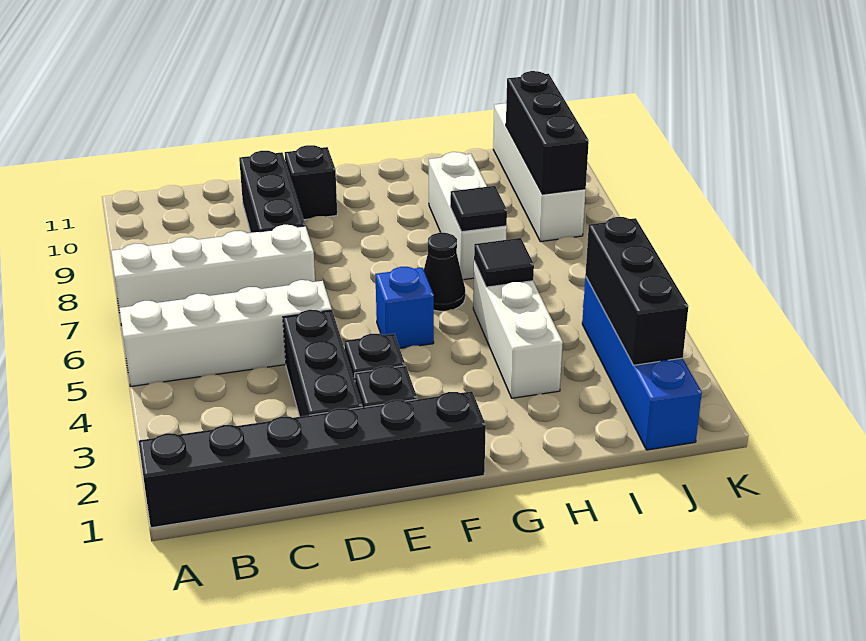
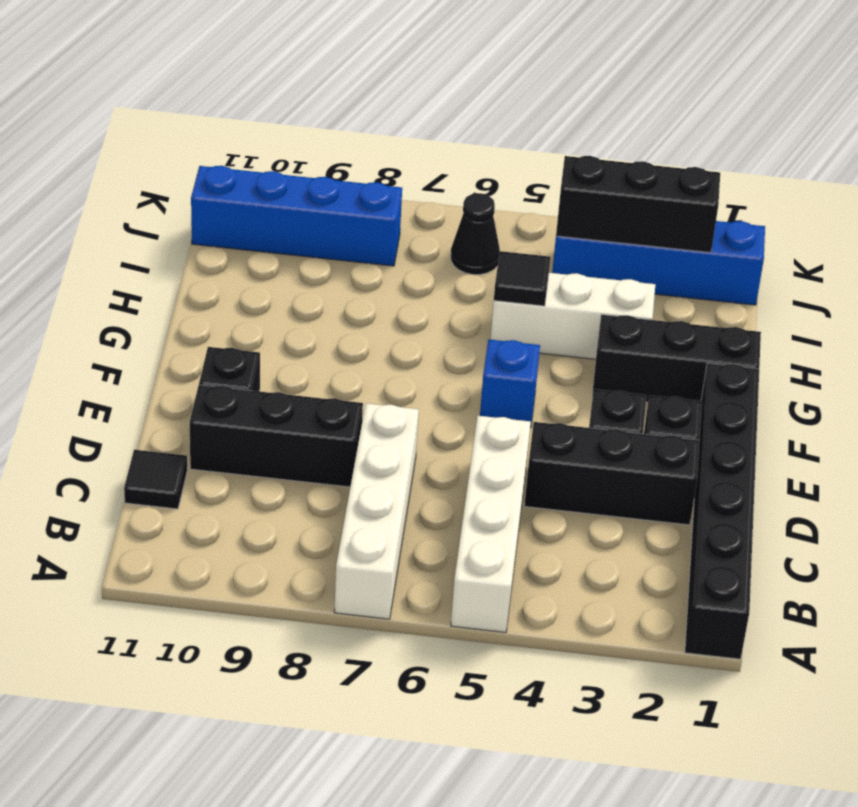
black cone G6 level 1 -> black cone J6 level 1
white brick H7:H9 level 1 -> none
black tile H7 level 2 -> black tile C11 level 1
white brick J8:J11 level 1 -> blue brick J8:J11 level 1
black brick J8:J10 level 2 -> black brick G1:G3 level 1

